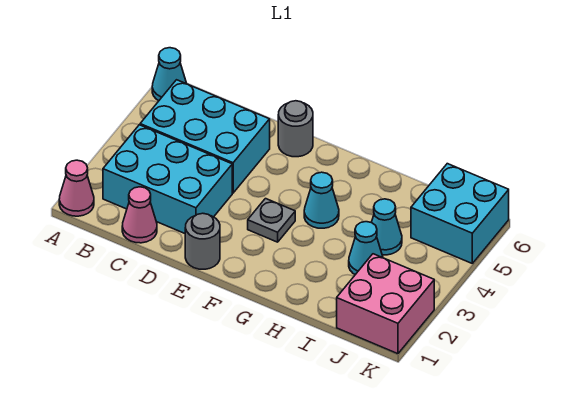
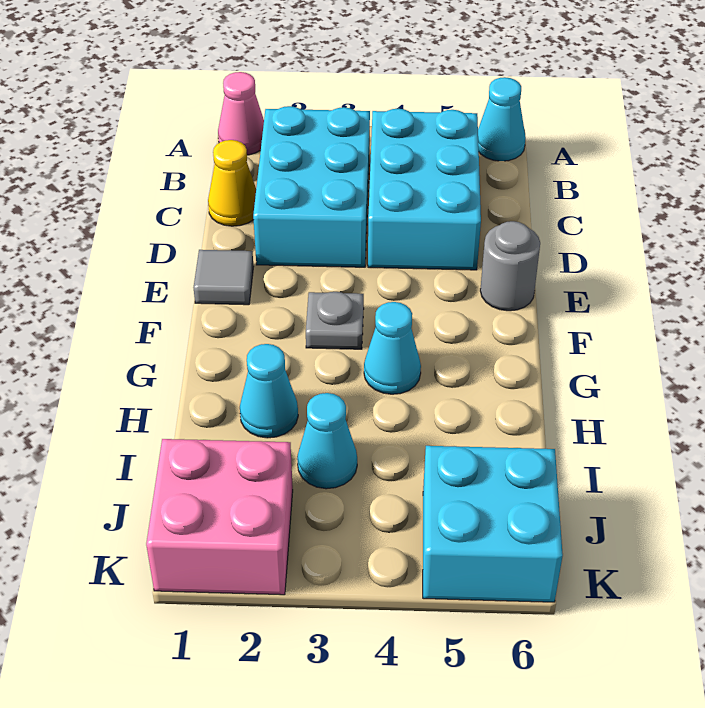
pink cone C1 level 1 -> yellow cone C1 level 1
grey round brick E1 level 1 -> grey tile E1 level 1
cyan cone I4 level 1 -> cyan cone H2 level 1

